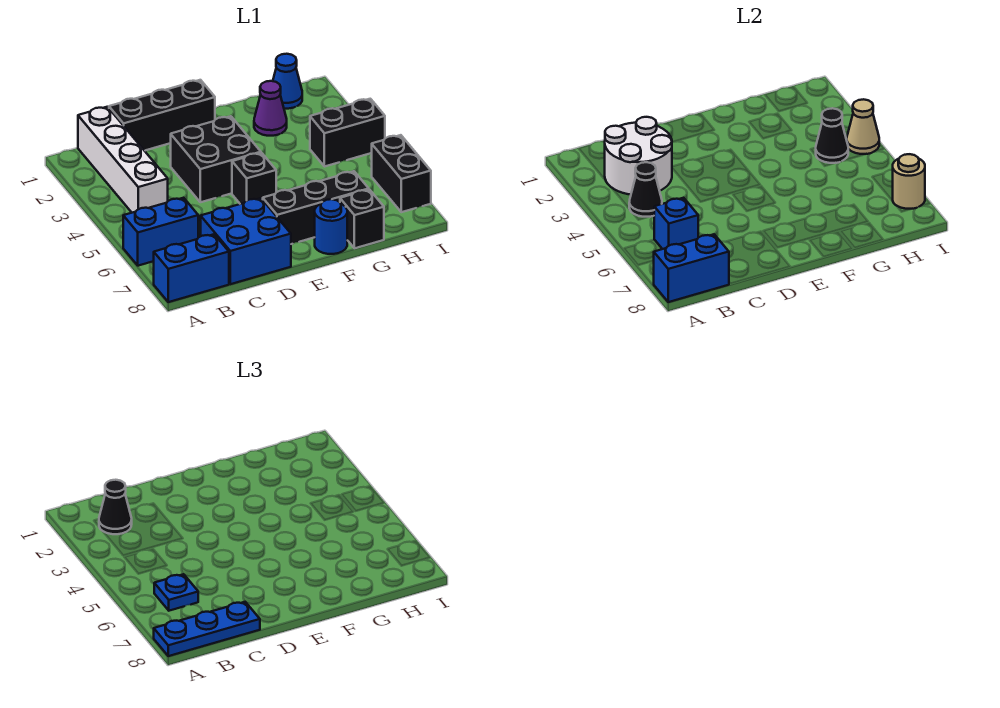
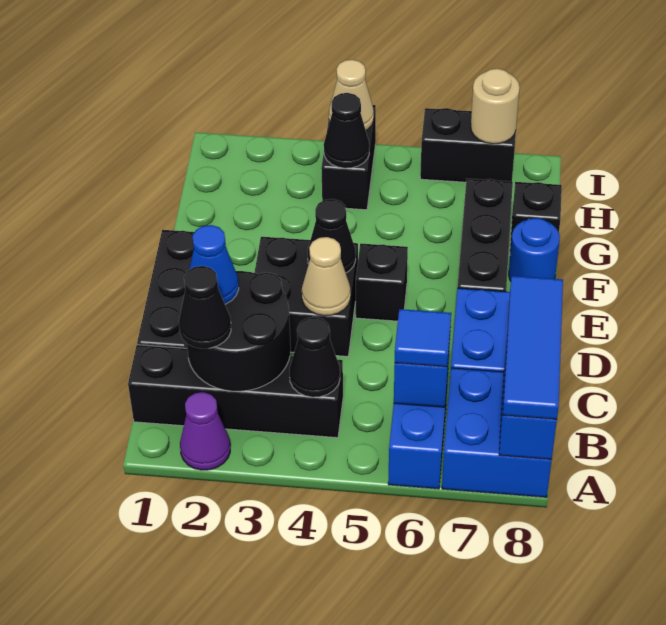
blue brick A8:B8 level 1 -> blue brick A7:B8 level 1
blue plate A8:C8 level 3 -> blue tile A8:C8 level 3
white brick B1:B4 level 1 -> black brick B1:B4 level 1
white round brick B2:C3 level 2 -> black round brick B2:C3 level 2
blue plate B6 level 3 -> blue tile B6 level 3
none -> tan cone D4 level 2
none -> black cone E4 level 2
purple cone G2 level 1 -> purple cone A2 level 1
blue cone H1 level 1 -> blue cone C2 level 3

